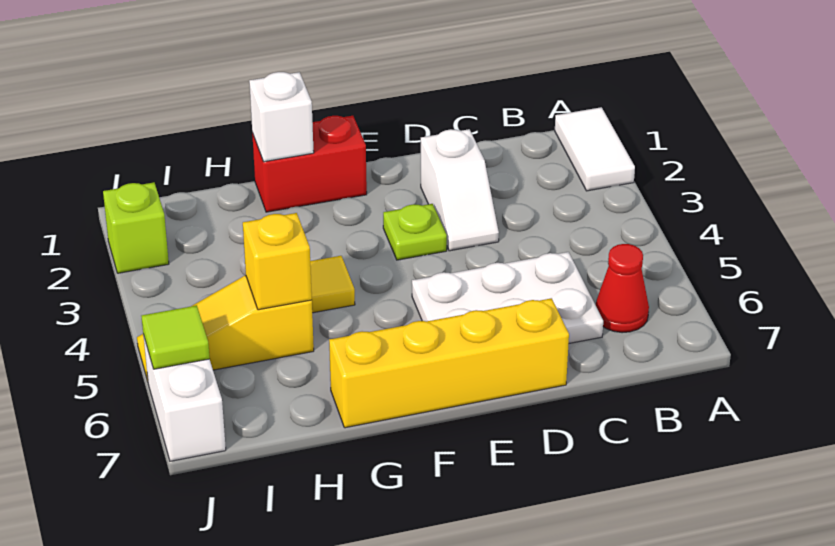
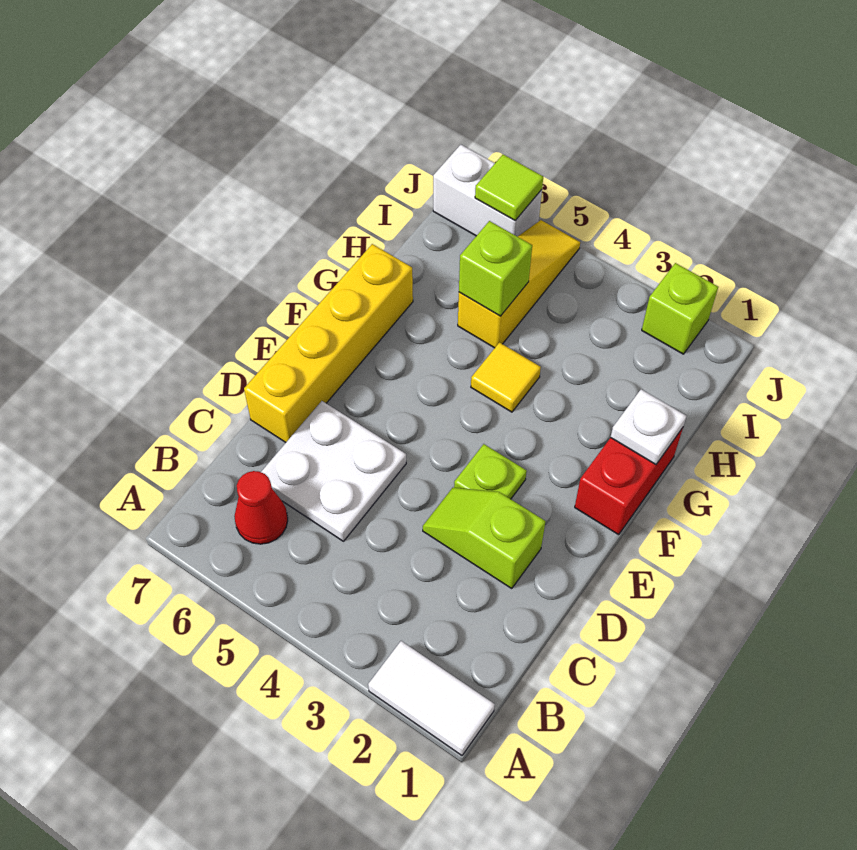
white plate C5:E6 level 1 -> white plate C5:D6 level 1
white slope D2:D3 level 1 top 2 -> lime slope D2:D3 level 1 top 2
white brick G1 level 2 -> white plate G1 level 2
yellow brick H5 level 2 -> lime brick H5 level 2

